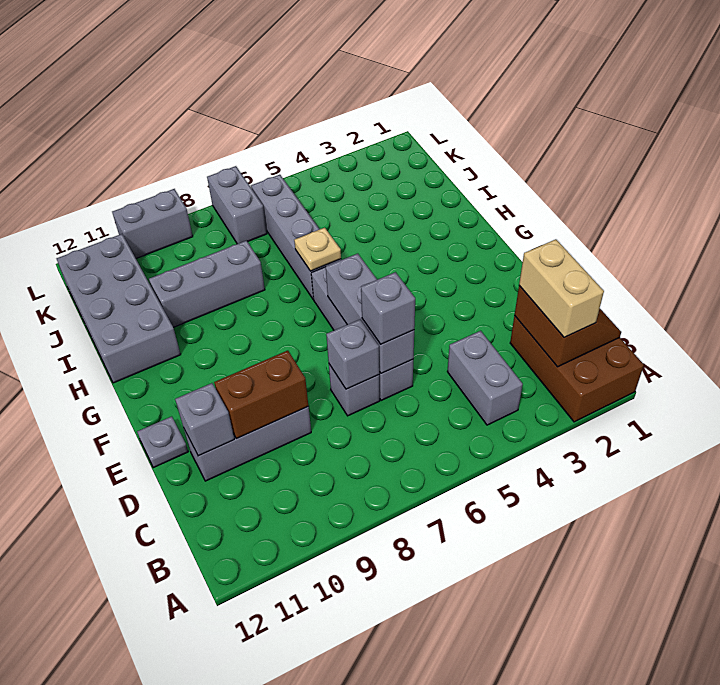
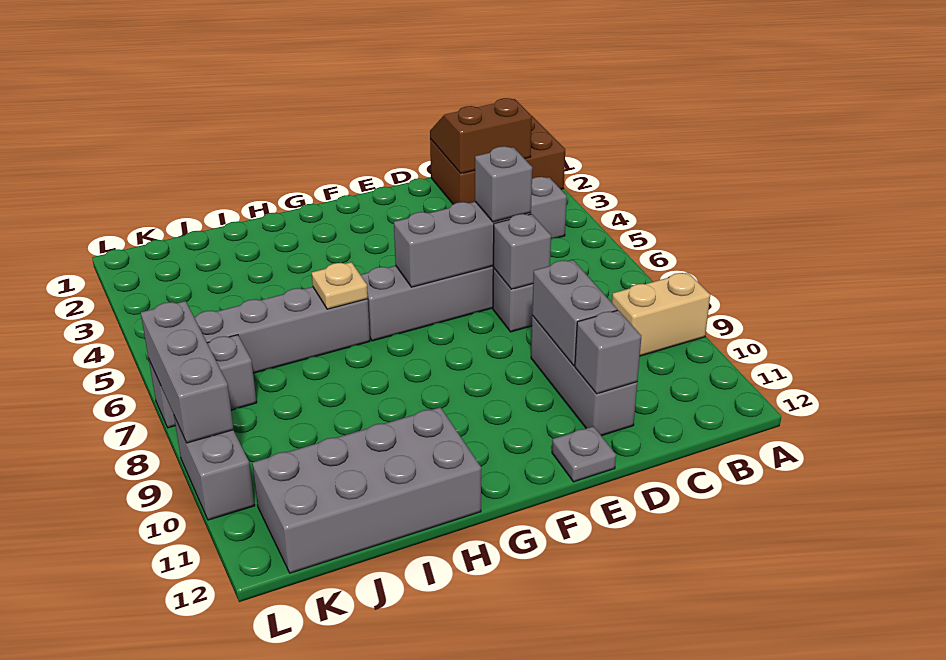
tan brick B2:C2 level 3 -> tan brick A9:B9 level 1
brown brick D9:D10 level 2 -> grey brick D9:D10 level 2
grey brick I8:I10 level 1 -> grey brick L7:L9 level 2

